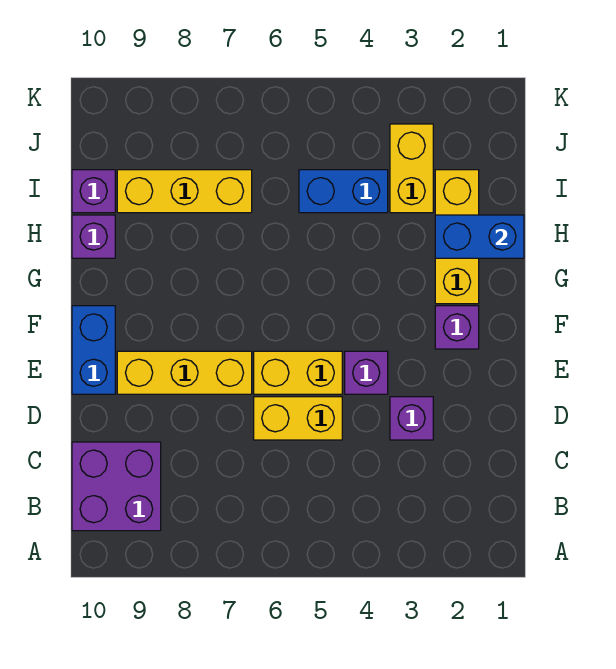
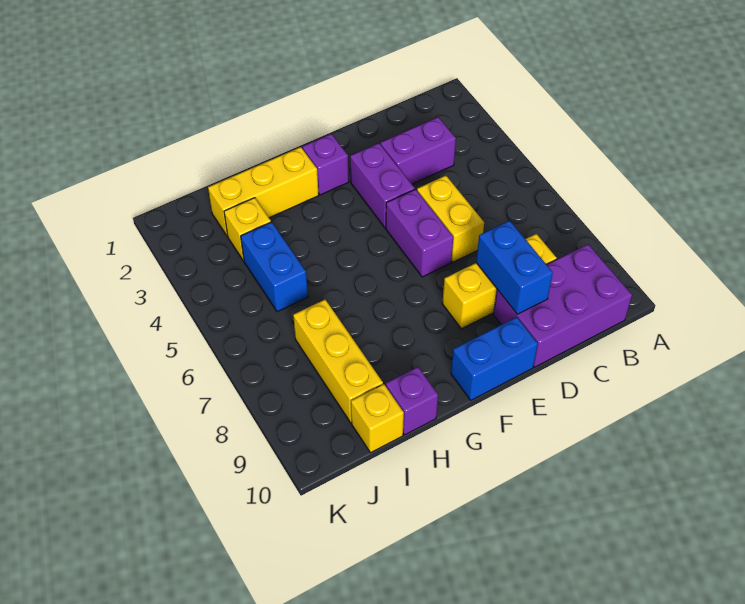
purple brick B9:C10 level 1 -> purple brick B9:D10 level 1
purple brick D3 level 1 -> purple brick C3:D3 level 1
purple brick E4 level 1 -> purple brick E3:E4 level 1
yellow brick E5:E6 level 1 -> purple brick E5:E6 level 1
yellow brick E7:E9 level 1 -> yellow brick C8:E8 level 1
blue brick H1:H2 level 2 -> blue brick D8:D9 level 2
yellow brick I3:J3 level 1 -> yellow brick I3 level 1
purple brick I10 level 1 -> yellow brick I10 level 1

